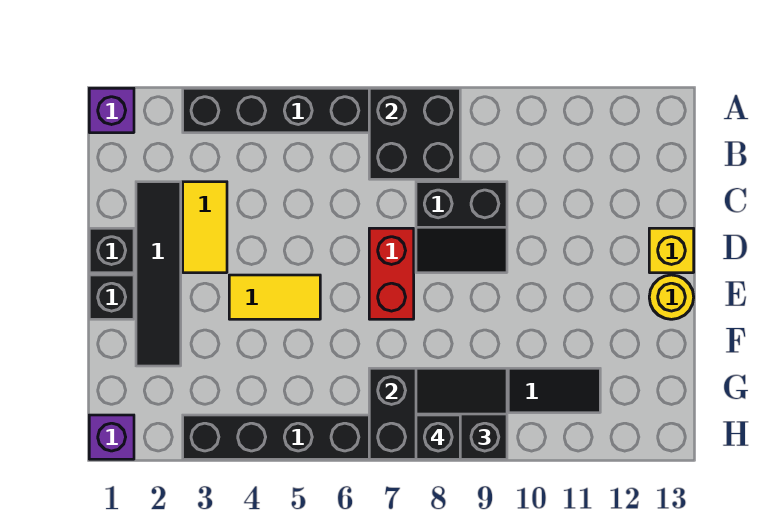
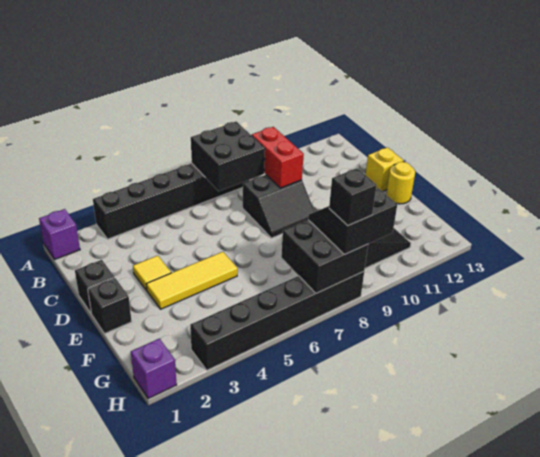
black tile C2:F2 level 1 -> none
yellow tile C3:D3 level 1 -> yellow tile D3 level 1
red brick D7:E7 level 1 -> red brick B9:C9 level 2
yellow tile E4:E5 level 1 -> yellow tile E3:E5 level 1

